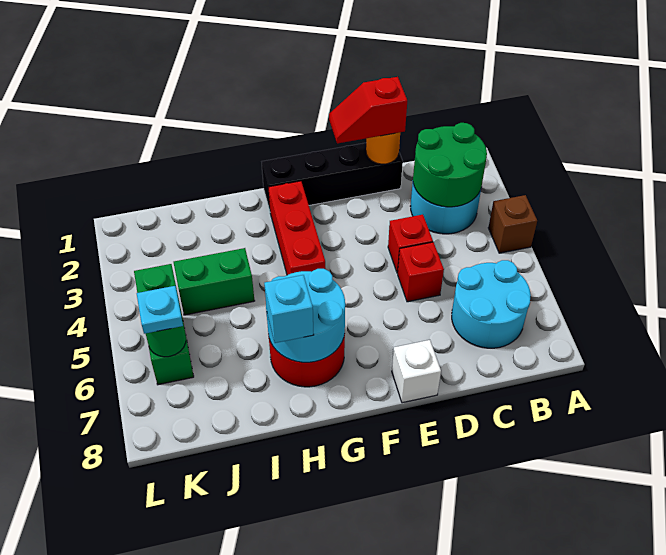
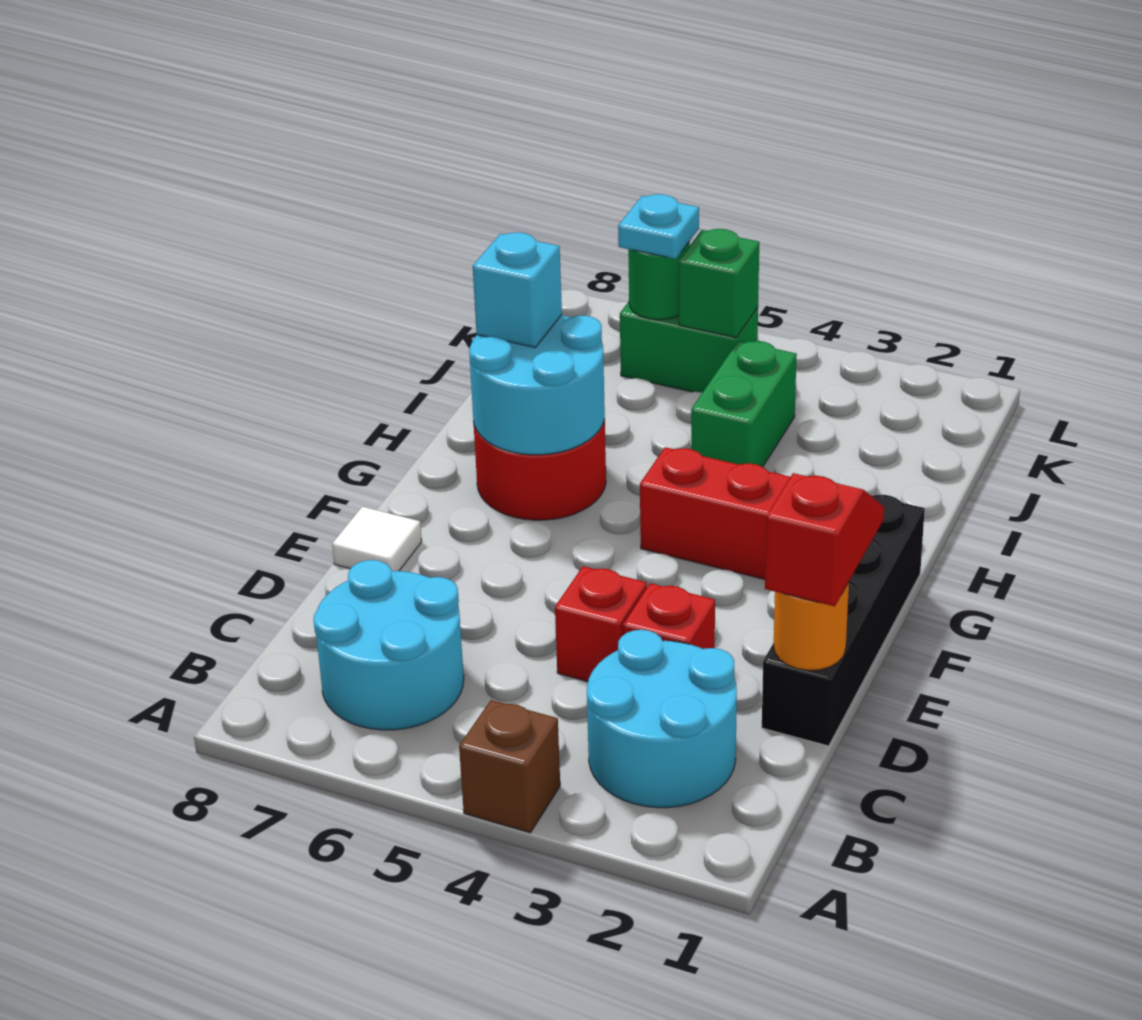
green round brick B2:C3 level 2 -> none
red brick D5 level 1 -> red brick D3 level 1
white brick E8 level 1 -> white tile E8 level 1

